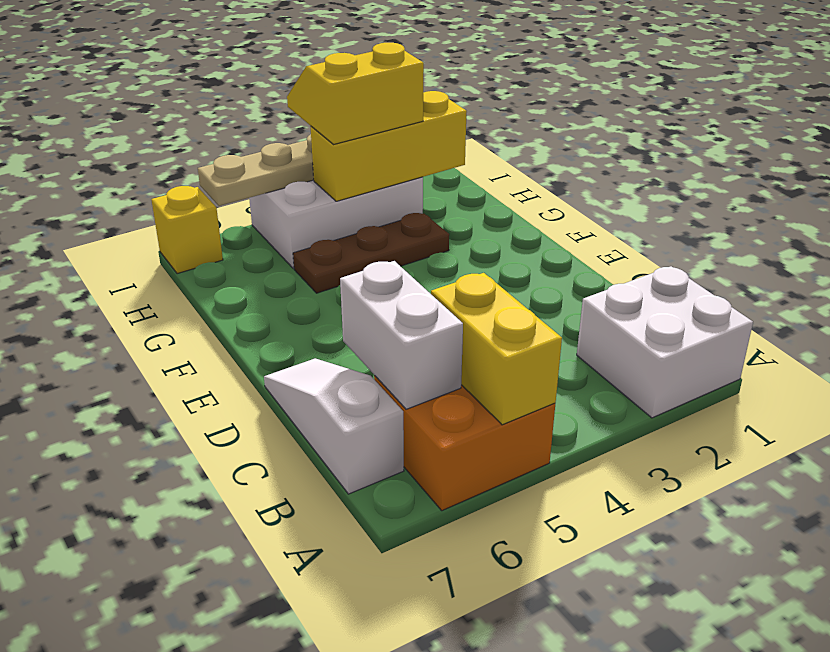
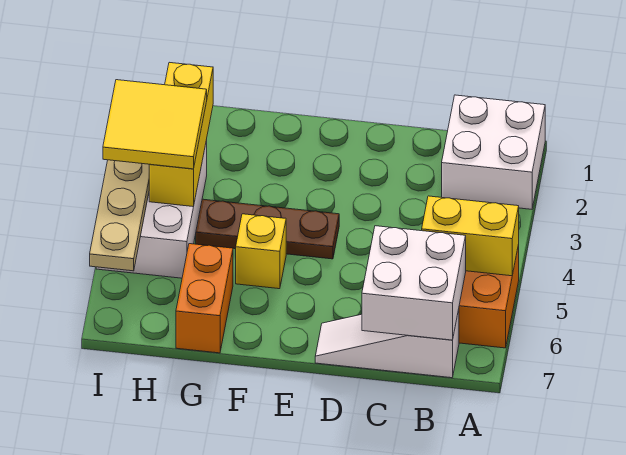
white brick B6:C6 level 2 -> white brick B6:C7 level 2
brown plate G3:G5 level 1 -> brown plate E4:G4 level 1
none -> orange brick G6:G7 level 1
yellow slope H3:I4 level 3 top H -> yellow tile H3:I4 level 3
yellow brick I7 level 1 -> yellow brick F5 level 1

